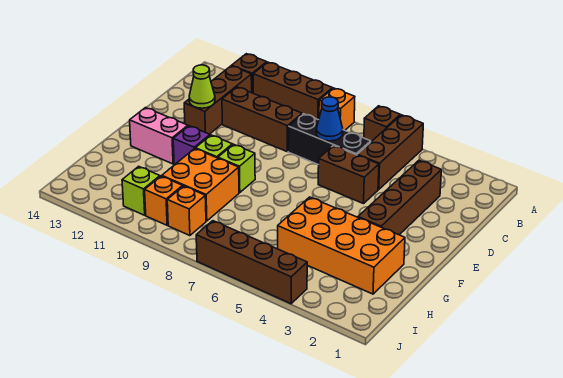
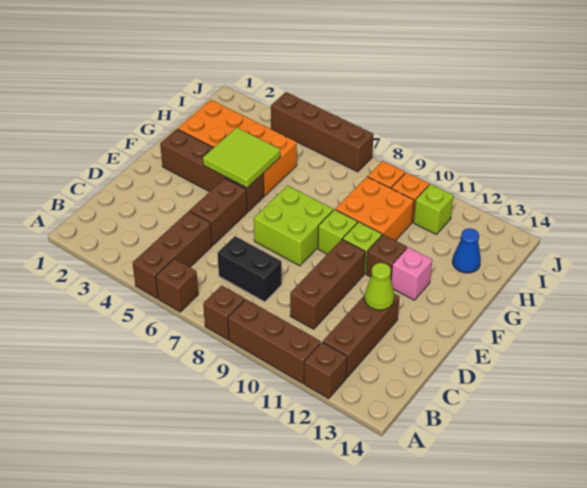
orange brick A8 level 1 -> brown brick A8 level 1
brown brick C3:F3 level 1 -> brown brick F2:F5 level 1
black brick C6:C8 level 1 -> black brick C7:C8 level 1
blue cone C7 level 2 -> blue cone H13 level 1
brown brick C9:C11 level 1 -> brown brick C10:E10 level 1
brown brick D5:D6 level 1 -> brown brick D5:E5 level 1
none -> lime brick E7:F8 level 1
none -> lime tile F4:G5 level 2
purple brick F11 level 1 -> brown brick F11 level 1
pink brick F12:F13 level 1 -> pink brick F12 level 1

